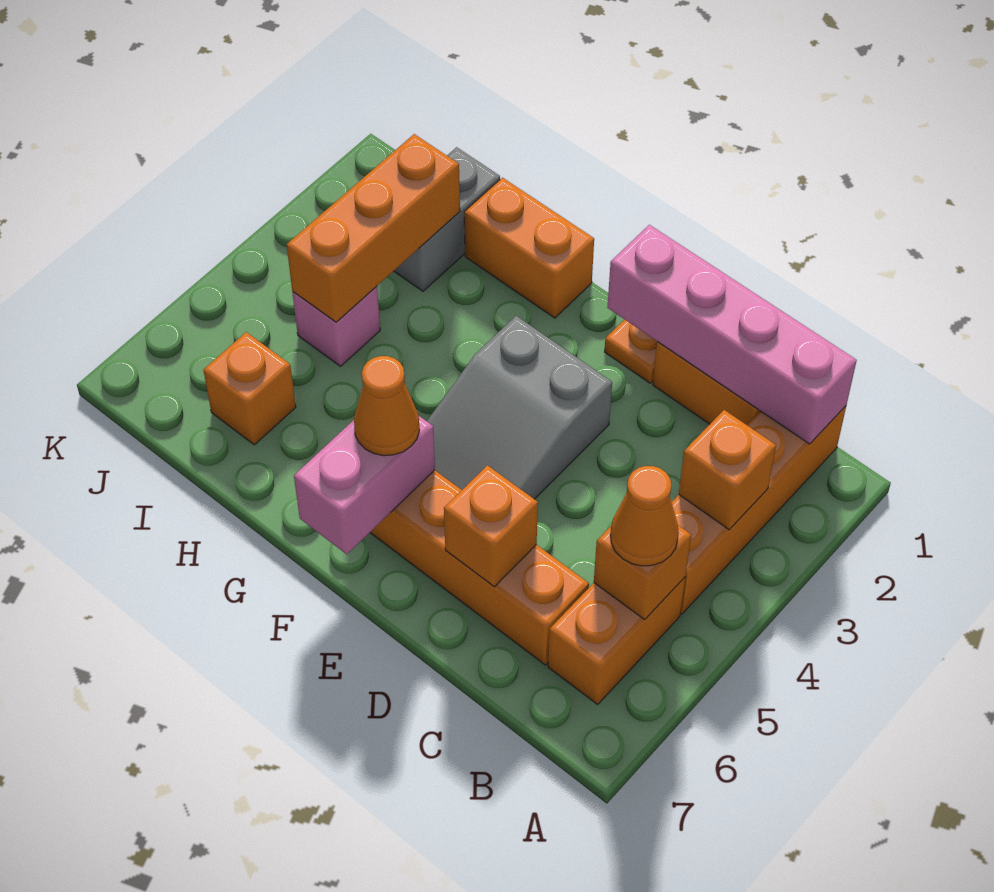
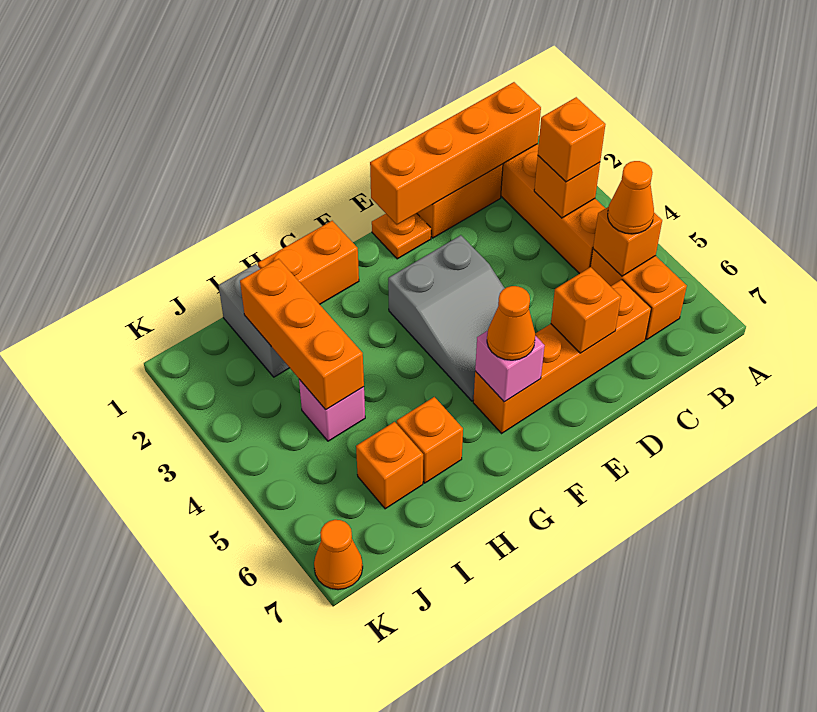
pink brick B1:E1 level 2 -> orange brick B1:E1 level 2
none -> orange brick B3 level 3
pink brick F6:F7 level 2 -> pink brick F6 level 2
none -> orange brick H6 level 1
none -> orange cone K7 level 1

